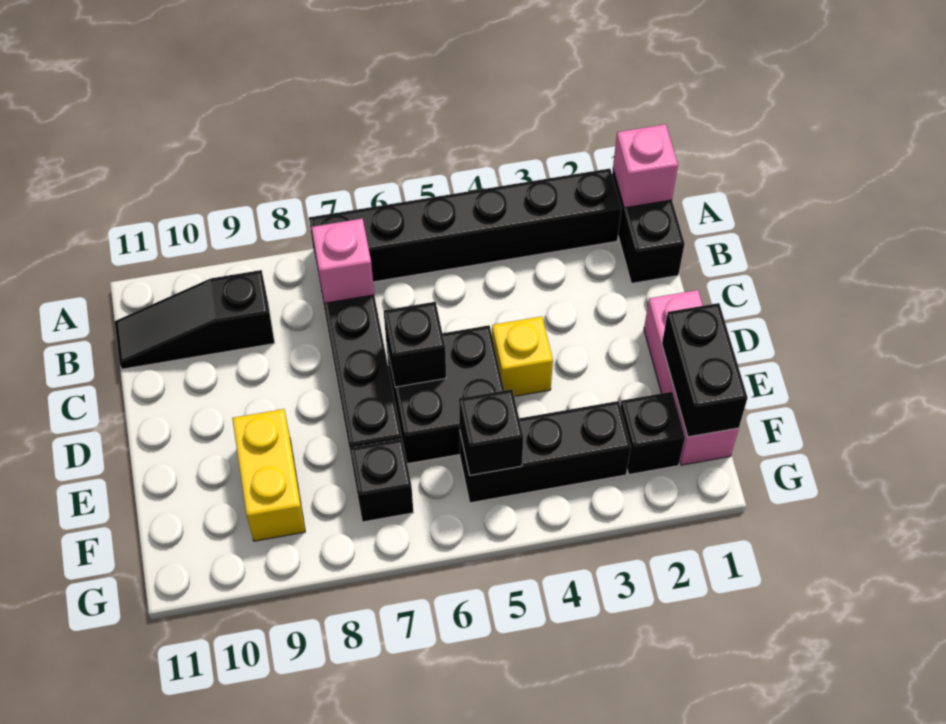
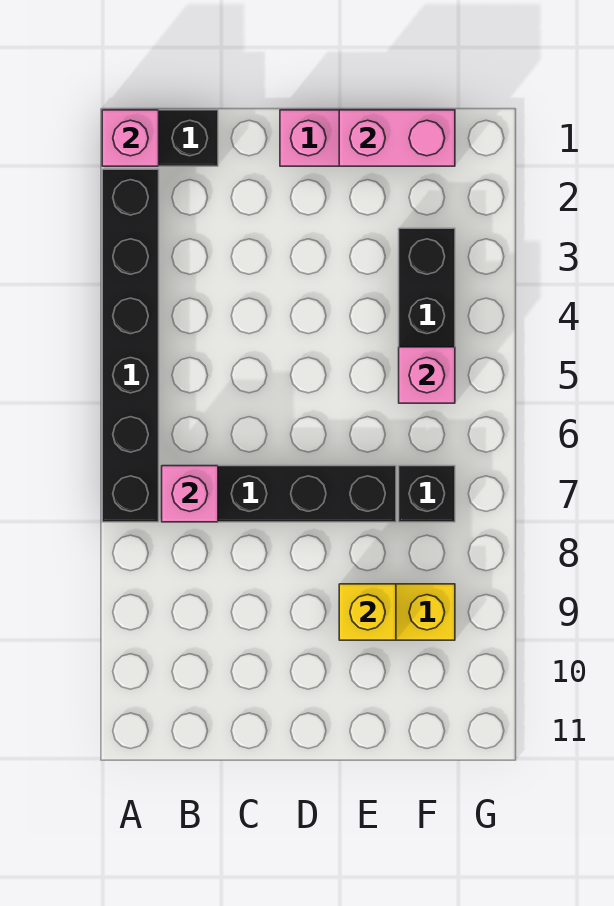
black slope B9:B11 level 1 top 9 -> none
yellow brick D4 level 1 -> yellow brick E9 level 2
black brick D5:E6 level 1 -> none
black brick D6 level 2 -> none
black brick E1:F1 level 2 -> pink brick E1:F1 level 2
black brick F2 level 1 -> none
black brick F5 level 2 -> pink brick F5 level 2

